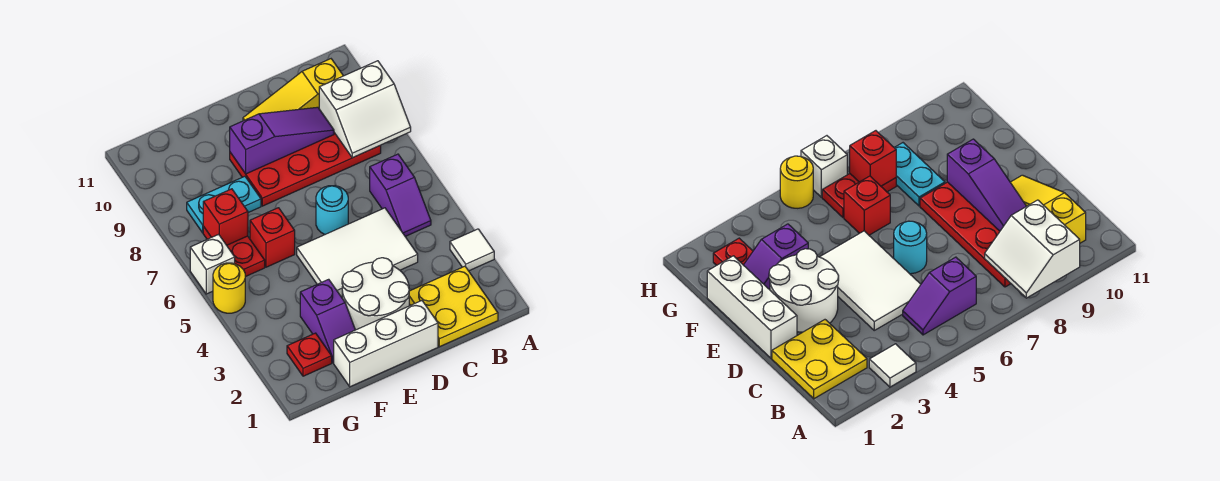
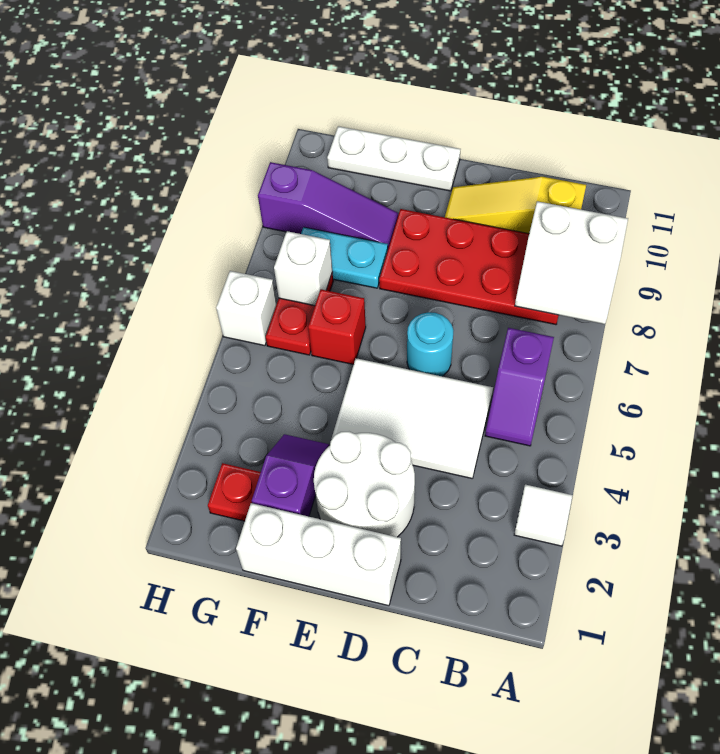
yellow plate B1:C2 level 1 -> none
purple slope C9:E9 level 2 top E -> purple slope F9:H9 level 1 top H
none -> white plate E11:G11 level 1
purple slope F2:F3 level 1 top 3 -> purple slope F2:F3 level 1 top 2
red brick G7 level 2 -> white brick G7 level 2
yellow round brick H5 level 1 -> none

